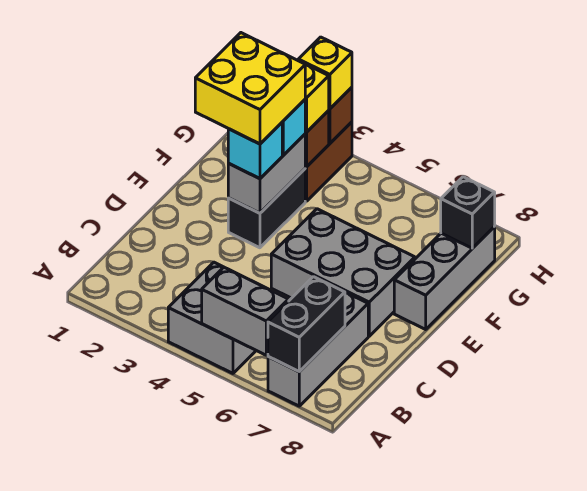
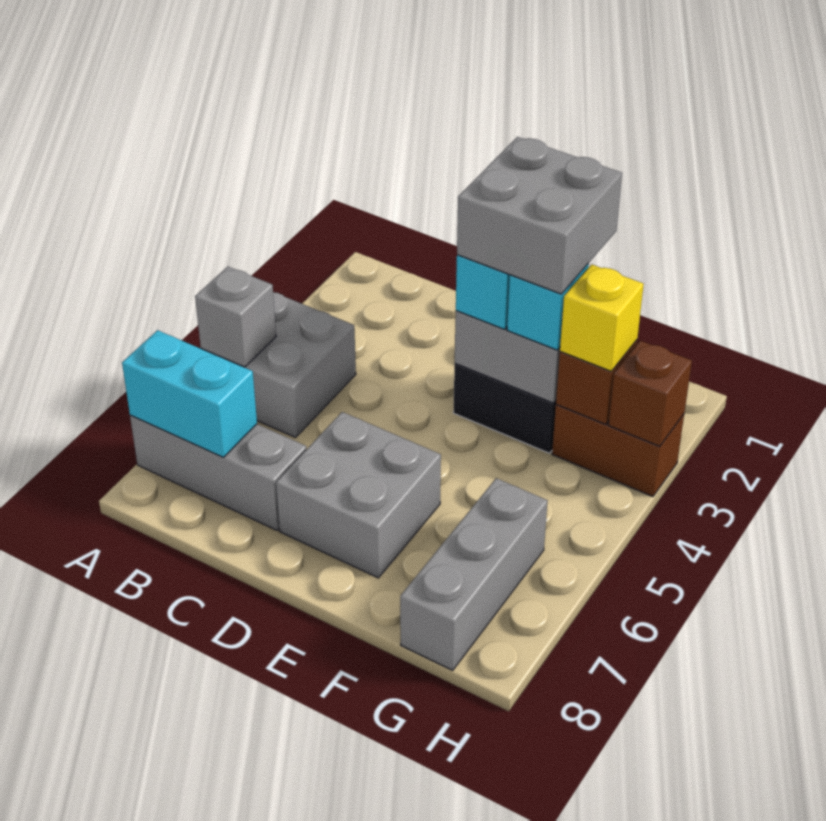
grey brick A5:A6 level 2 -> grey brick A5 level 2
black brick A7:B7 level 2 -> cyan brick A7:B7 level 2
grey brick D5:E7 level 1 -> grey brick D6:E7 level 1
yellow brick E2:F3 level 4 -> grey brick E2:F3 level 4
grey brick E8:G8 level 1 -> grey brick G6:G8 level 1
black brick G8 level 2 -> none
yellow brick H3 level 3 -> none

